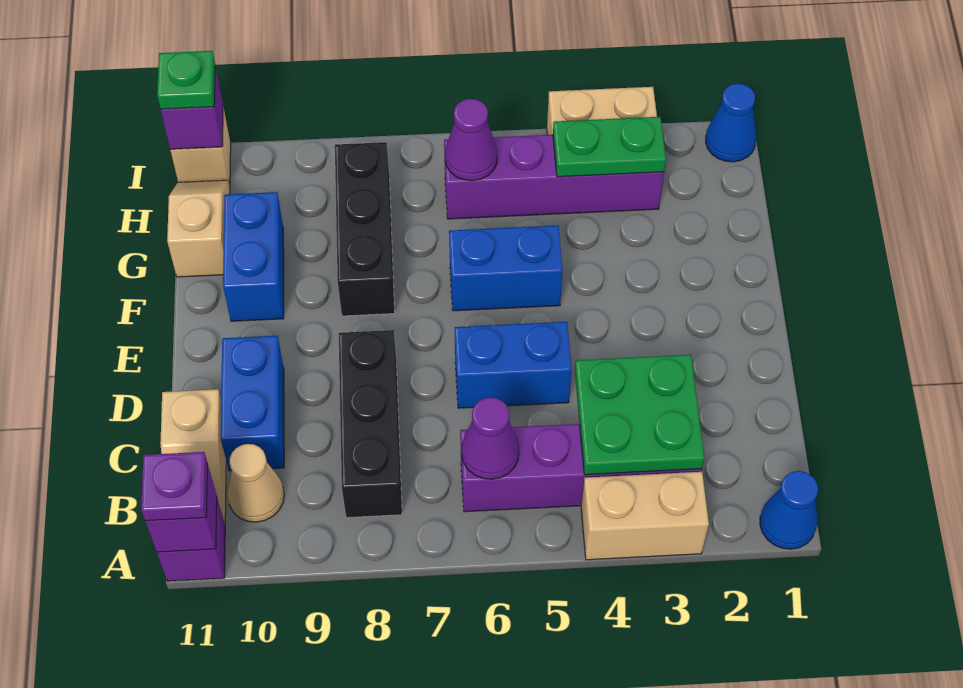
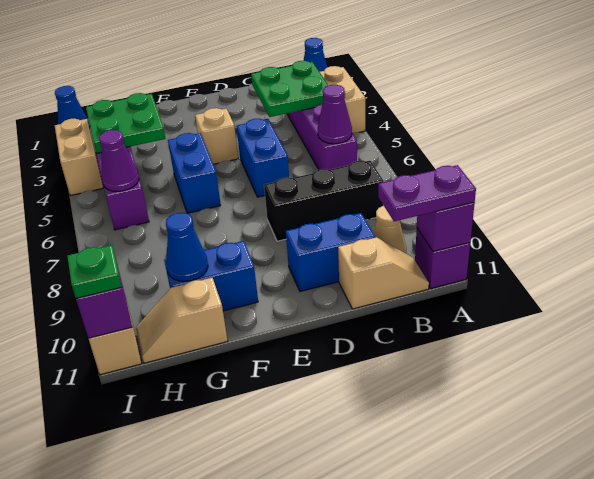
purple plate A11 level 3 -> purple plate A11:B11 level 3
none -> tan brick E4 level 1
black brick F8:H8 level 1 -> none
none -> blue cone G10 level 2
green plate H3:H4 level 2 -> green plate G3:H4 level 2

